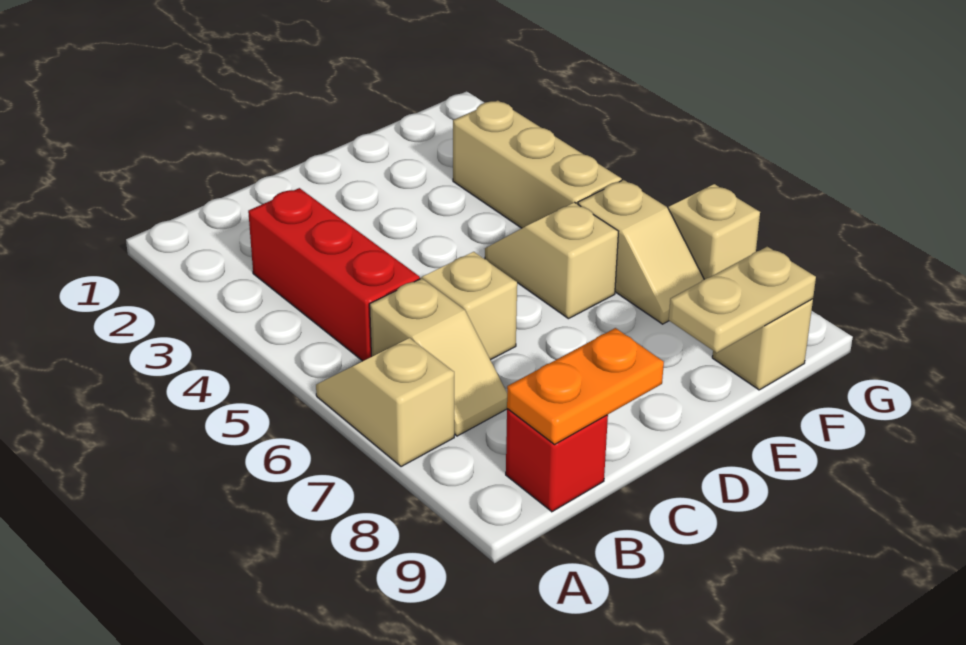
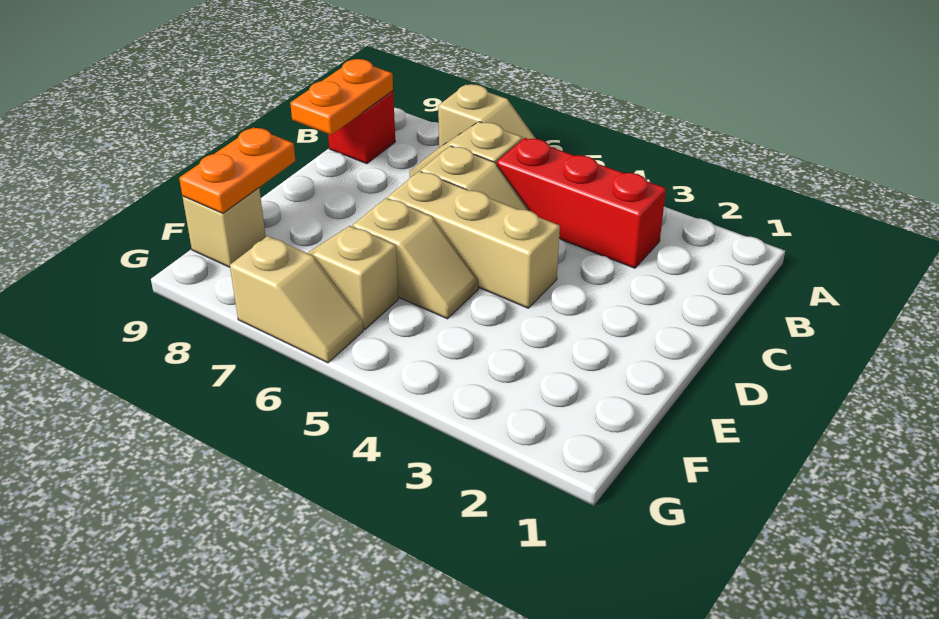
tan plate E9:F9 level 2 -> orange plate E9:F9 level 2
tan brick F3:F5 level 1 -> tan brick D4:D6 level 1

